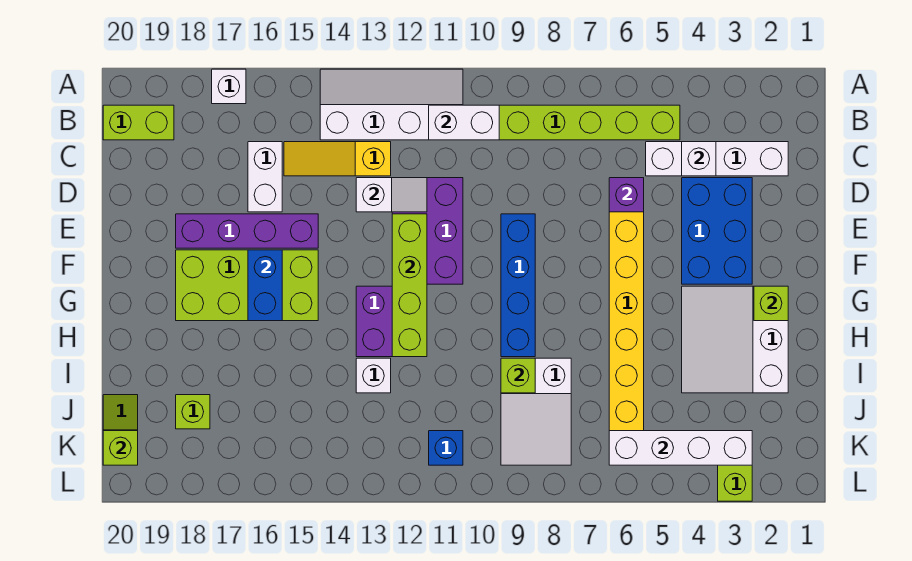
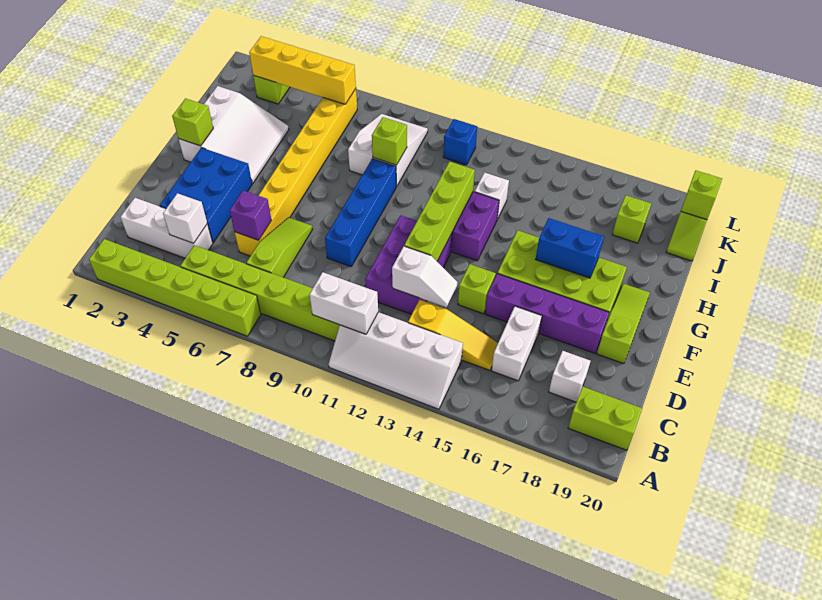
none -> lime brick A2:A7 level 1
white brick A17 level 1 -> white brick C18 level 1
white brick C2:C5 level 1 -> white brick C2:C4 level 1
none -> lime slope C7:E7 level 1 top C
white slope D12:D13 level 2 top 13 -> white slope D12:D13 level 2 top 12
none -> lime brick E14 level 1
none -> lime slope E19:G19 level 1 top E
blue brick F16:G16 level 2 -> blue brick G16:G17 level 2
white brick K3:K6 level 2 -> yellow brick K3:K6 level 2

